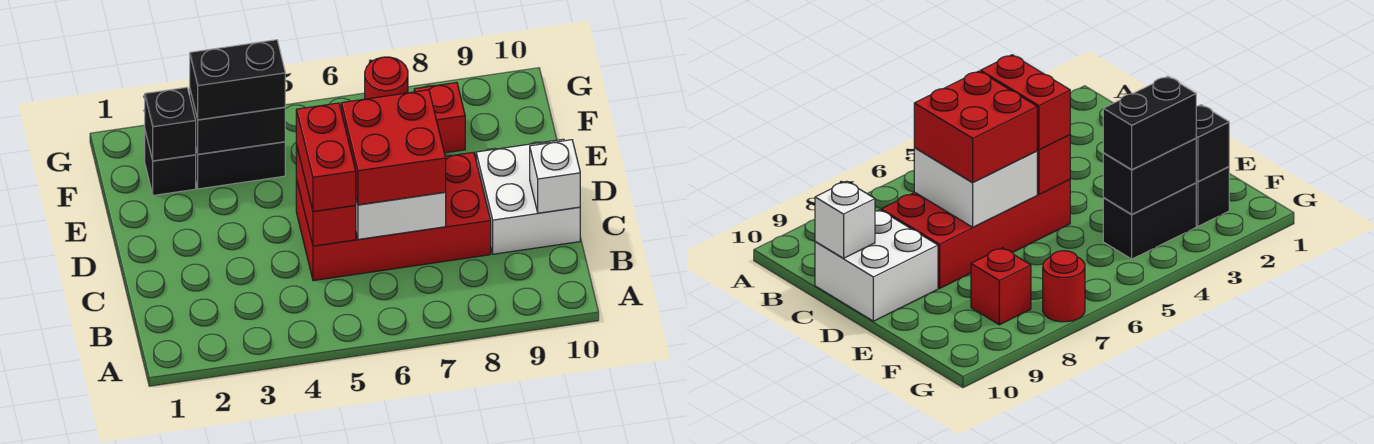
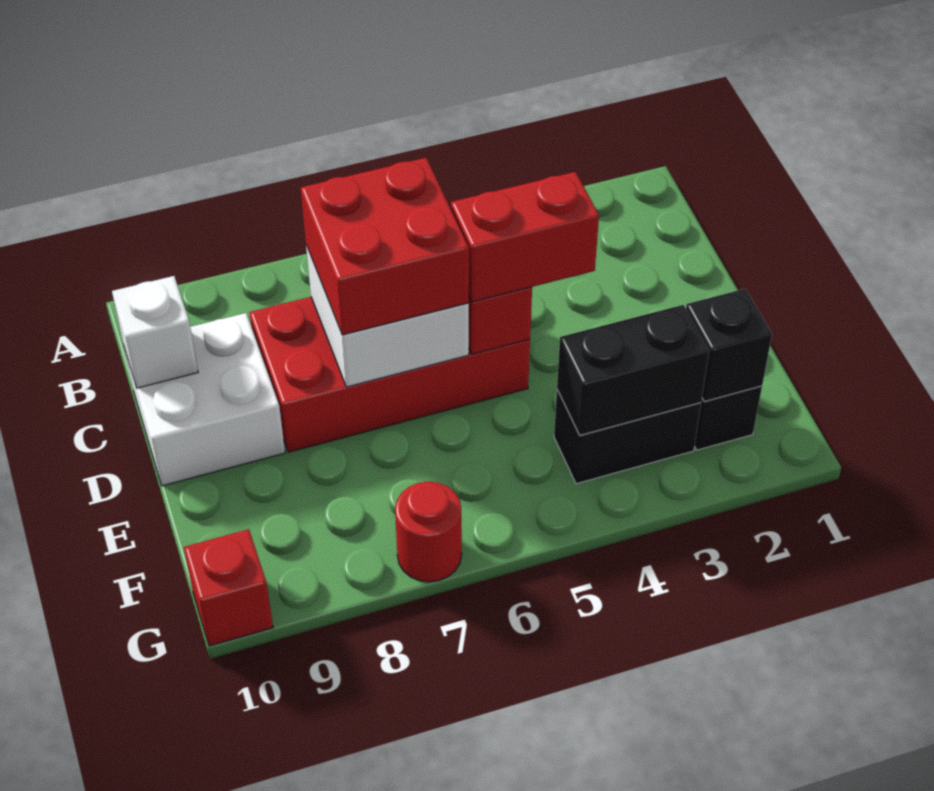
red brick C5:D5 level 3 -> red brick D4:D5 level 3
black brick F3:F4 level 3 -> none
red brick F8 level 1 -> red brick G10 level 1

